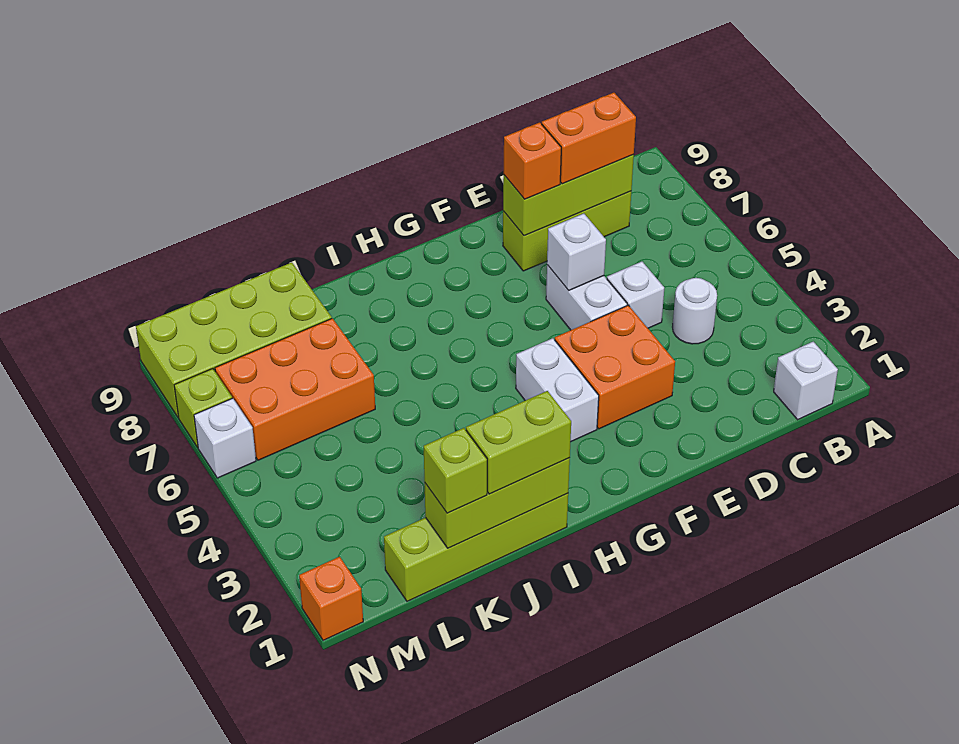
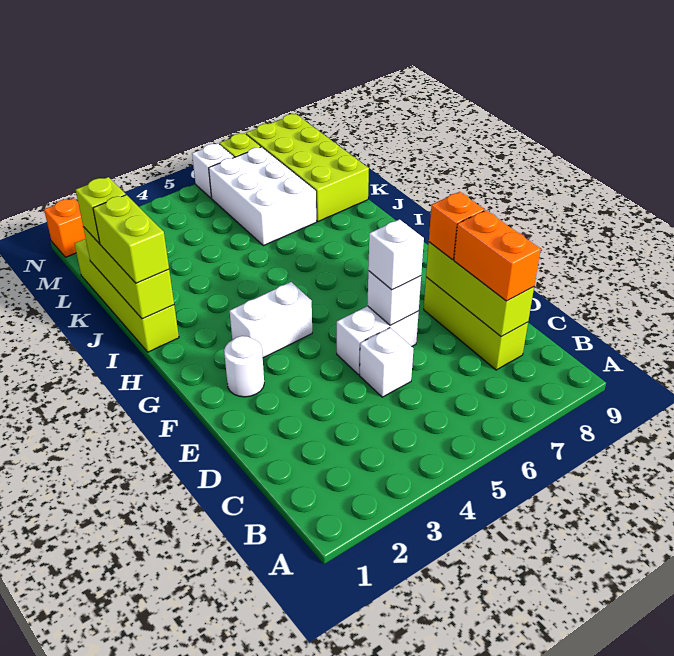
white brick B1 level 1 -> white brick E6 level 3
white round brick C4 level 1 -> white round brick F2 level 1
orange brick E3:F4 level 1 -> none
orange brick K6:M7 level 1 -> white brick K6:M7 level 1

